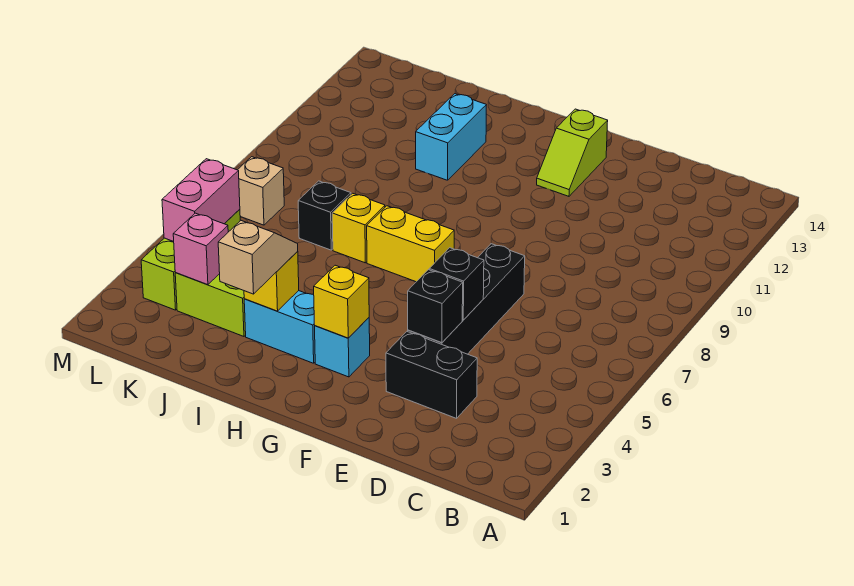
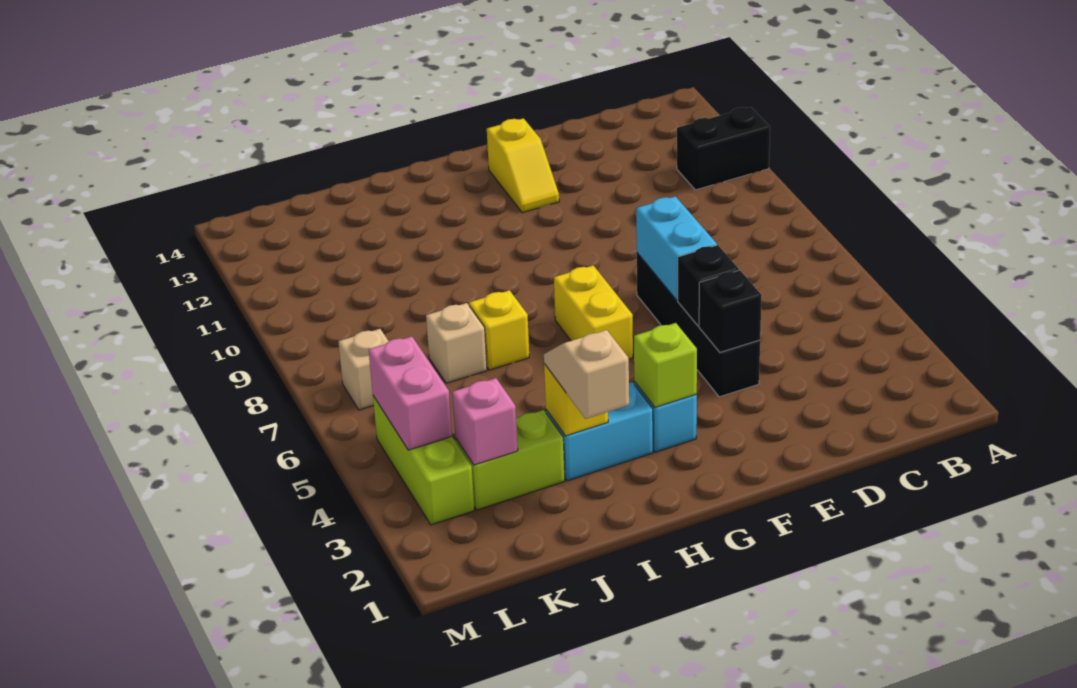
black brick D3:E3 level 1 -> black brick A11:B11 level 1
lime slope F12:F13 level 1 top 13 -> yellow slope F12:F13 level 1 top 13
yellow brick G3 level 2 -> lime brick G3 level 2
yellow brick G7:H7 level 1 -> yellow brick G6:G7 level 1
cyan brick I11:I12 level 1 -> cyan brick E6:E7 level 2
black brick J7 level 1 -> tan brick J7 level 1

